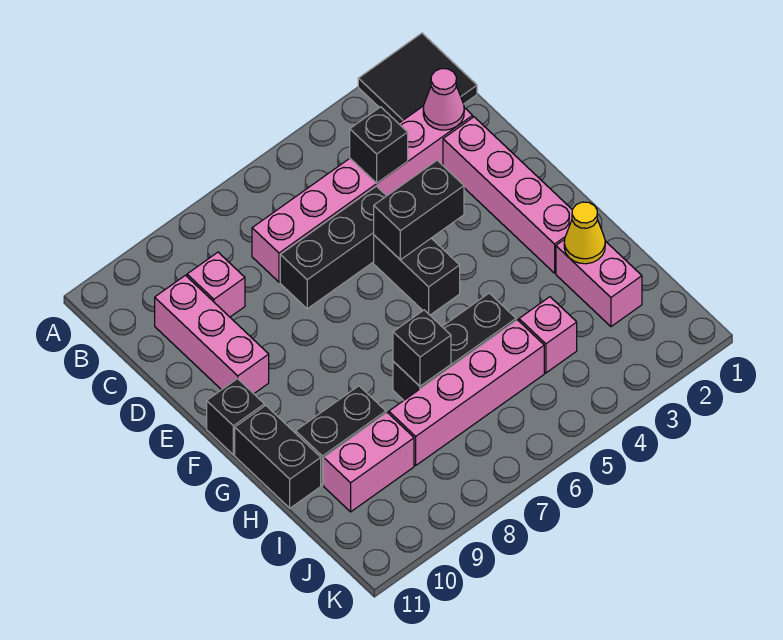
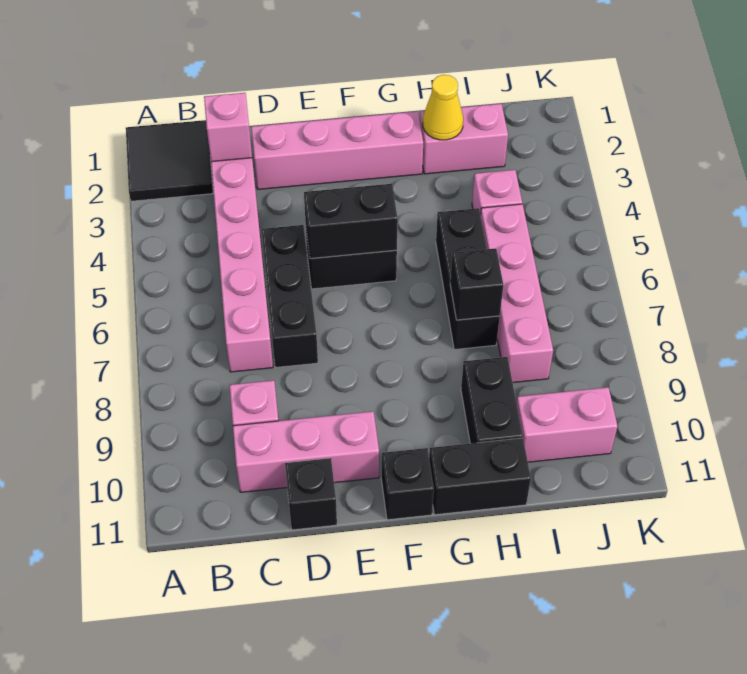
pink cone C2 level 2 -> pink brick C2 level 2
black brick C4 level 2 -> black brick D11 level 1
black brick E4:E5 level 2 -> black brick E5:F5 level 2
pink brick I9:I10 level 1 -> pink brick I10:J10 level 1

